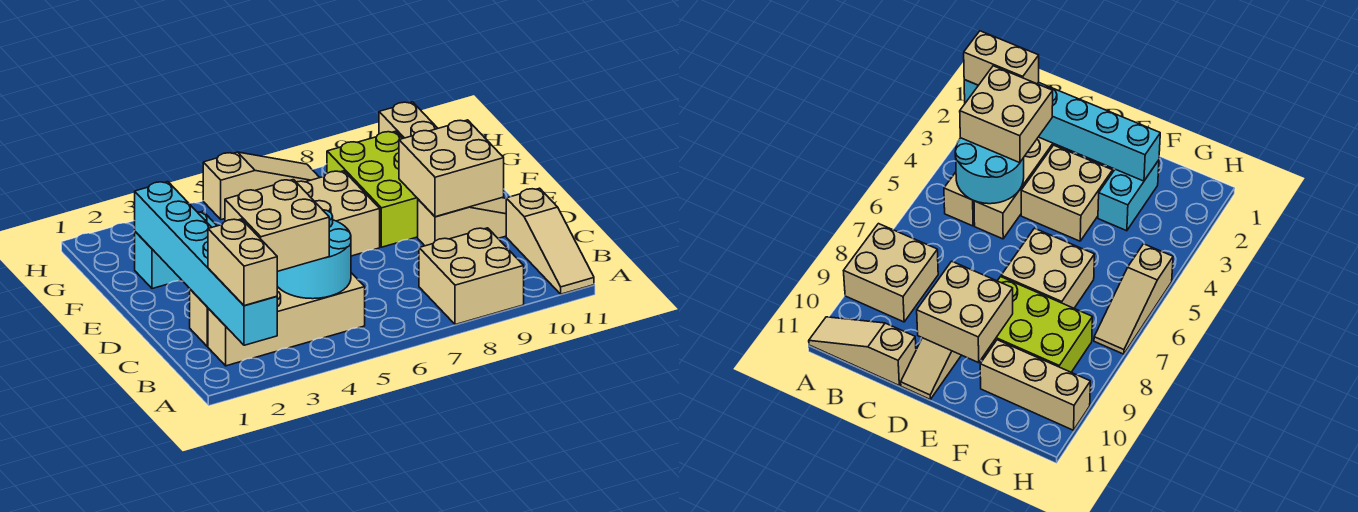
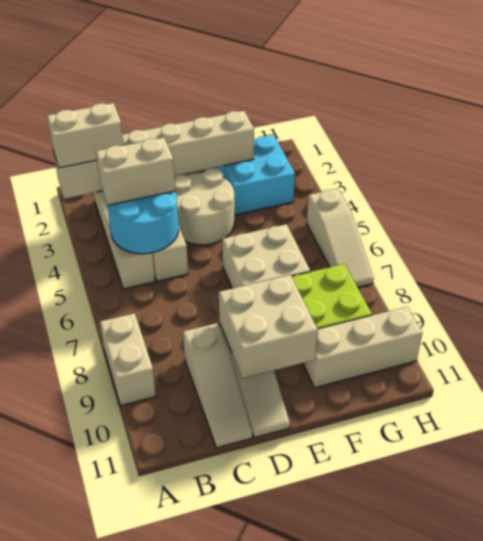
cyan brick A2:F2 level 2 -> tan brick A2:F2 level 2
tan brick A8:B9 level 1 -> tan brick A8:A9 level 1
tan slope A11:C11 level 1 top C -> tan slope C9:C11 level 1 top 9
tan brick B3:C4 level 3 -> tan brick B4:C4 level 3
tan brick D3:E4 level 1 -> tan round brick D3:E4 level 1
cyan brick F2:F3 level 1 -> cyan brick F2:G3 level 1

